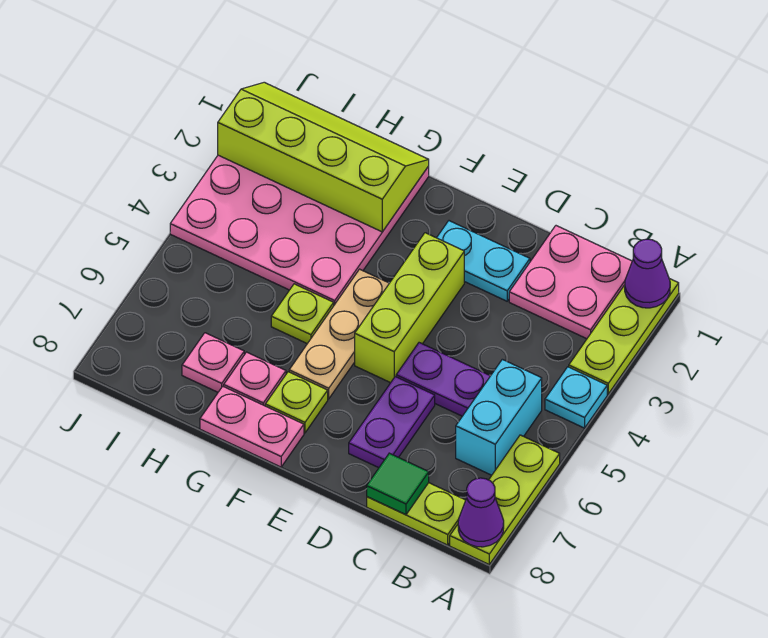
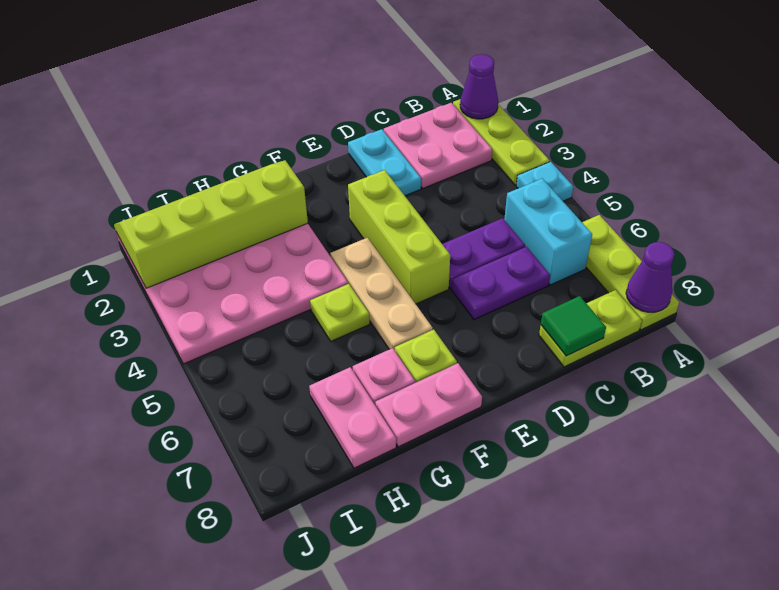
cyan plate D2:E2 level 1 -> cyan plate D1:D2 level 1
purple plate D6:D7 level 1 -> purple plate C6:D6 level 1
pink plate H7 level 1 -> pink plate H7:H8 level 1

